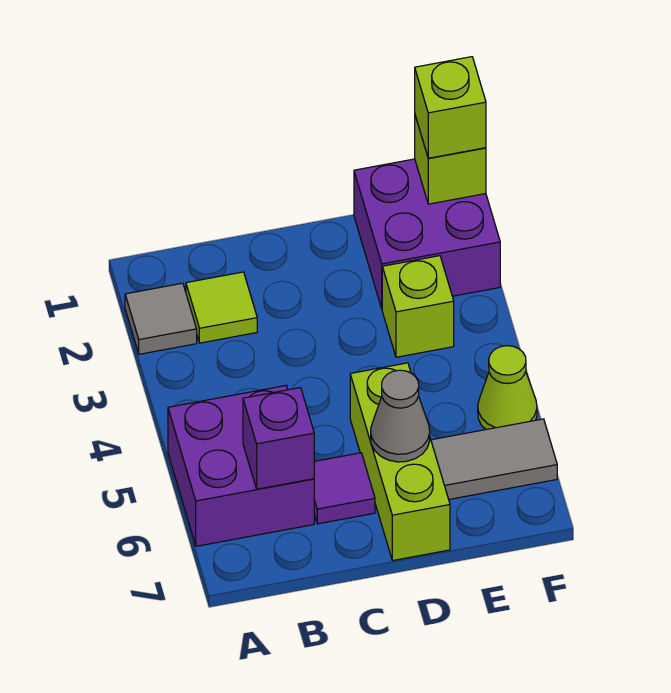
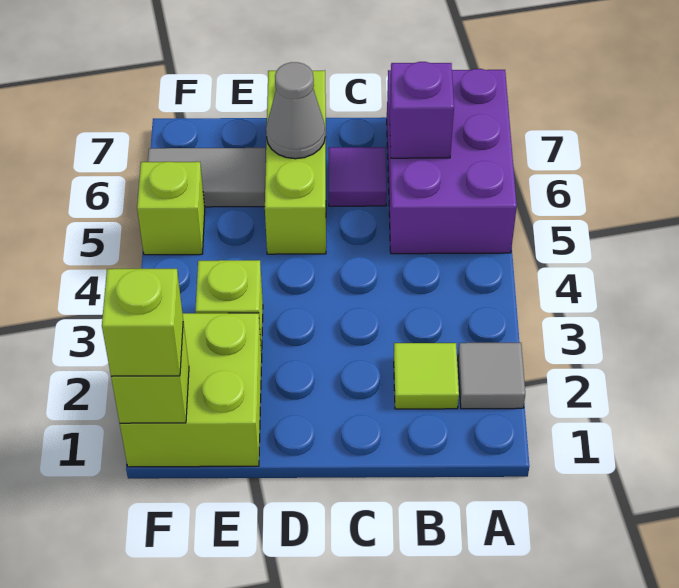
purple brick A5:B6 level 1 -> purple brick A5:B7 level 1
purple brick E1:F2 level 1 -> lime brick E1:F2 level 1
lime cone F5 level 1 -> lime brick F5 level 1

